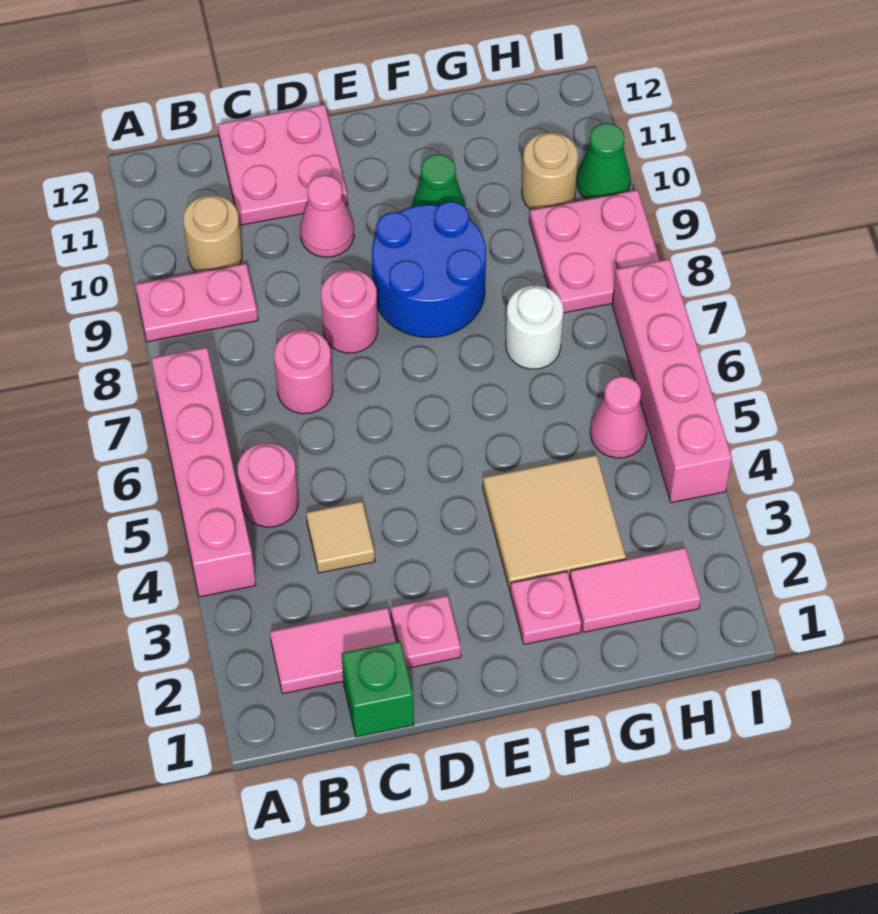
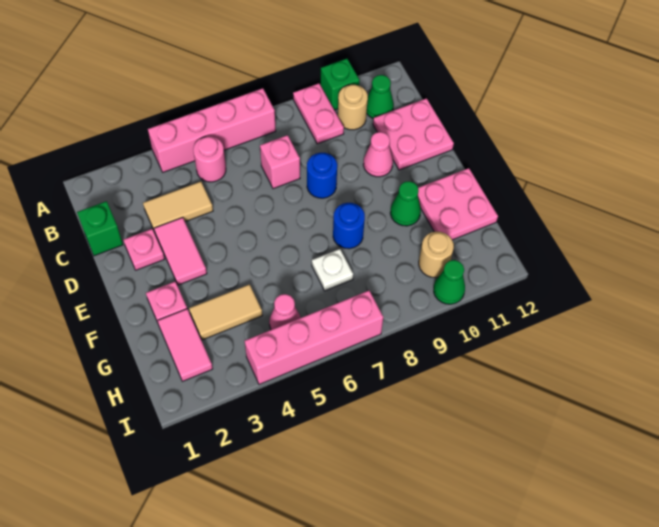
none -> green brick A10 level 1
pink tile B2:C2 level 1 -> pink tile D3:E3 level 1
none -> green cone B11 level 1
tan tile C4 level 1 -> tan tile C3:C4 level 1
pink round brick C7 level 1 -> pink brick C7 level 1
pink round brick D8 level 1 -> blue round brick D8 level 1
blue round brick E8:F9 level 1 -> blue round brick F8 level 1
tan tile F3:G4 level 1 -> tan tile G3:G4 level 1
white round brick G7 level 1 -> white plate G7 level 1
pink plate H8:I9 level 1 -> pink plate F11:G12 level 1

